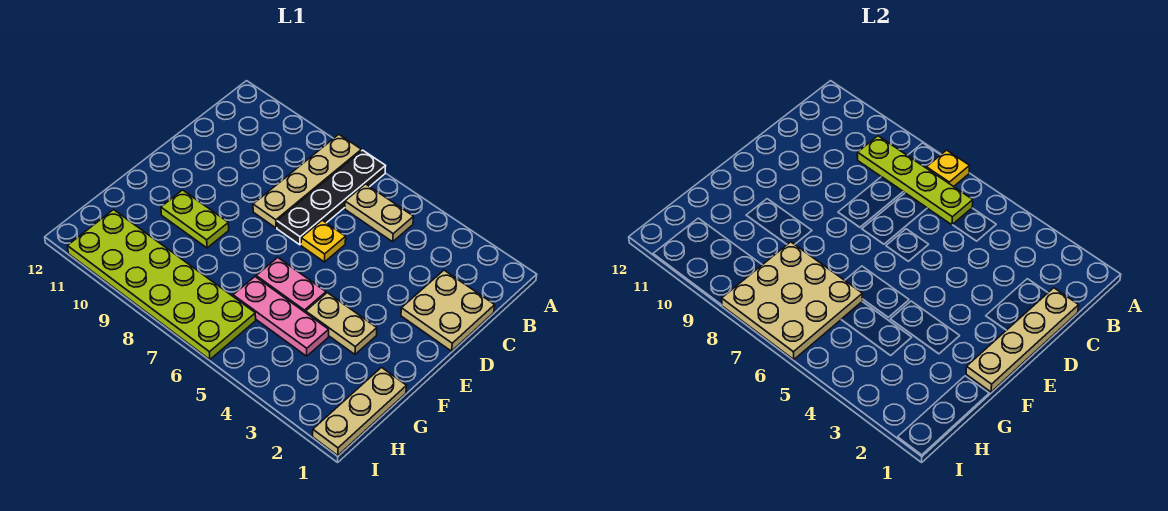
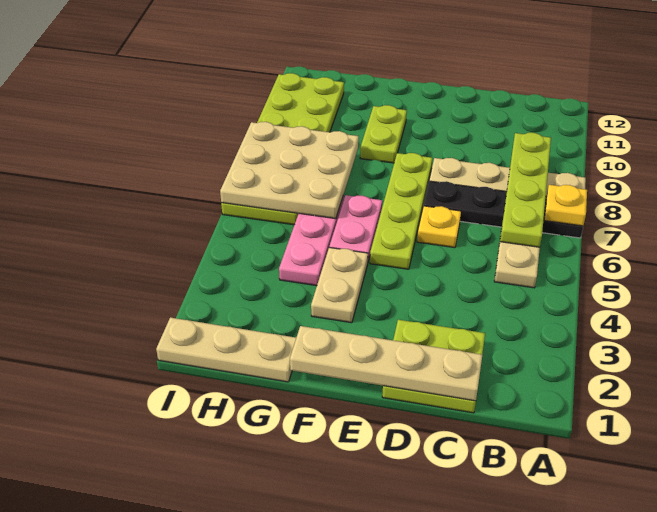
tan plate C1:D2 level 1 -> lime plate C1:D2 level 1
none -> lime plate E5:E8 level 1

